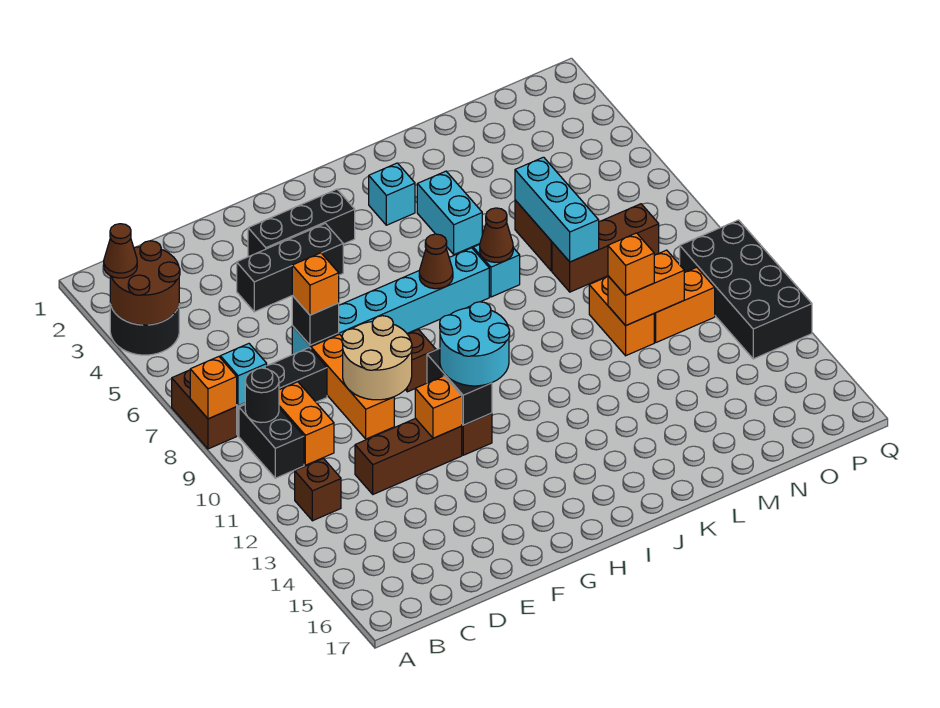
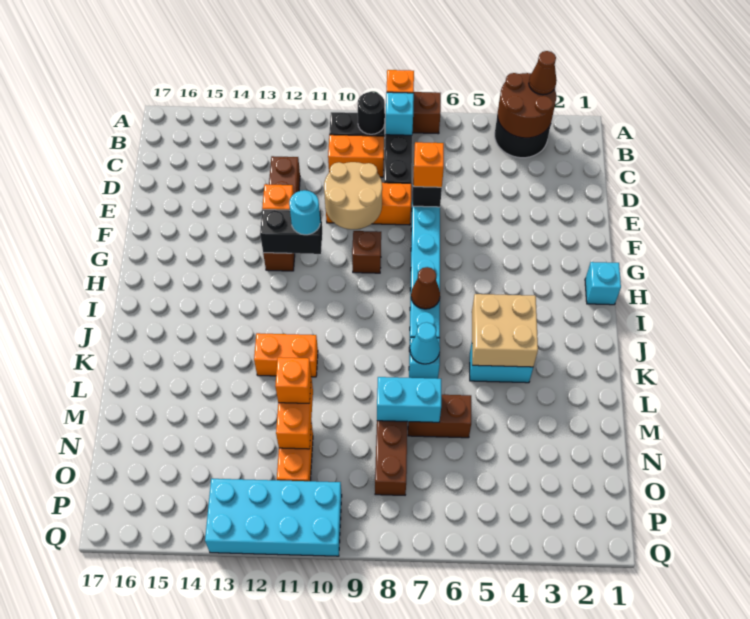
brown brick B12 level 1 -> none
black brick E4:G4 level 1 -> none
black brick F3:H3 level 1 -> none
cyan round brick G11:H12 level 3 -> cyan round brick G11 level 3
cyan brick J3 level 1 -> cyan brick H1 level 1
none -> tan brick J4:K5 level 2
brown cone K7 level 2 -> cyan cone K7 level 2
cyan brick M6:M8 level 2 -> cyan brick M7:M8 level 2
orange brick M10:M11 level 1 -> orange brick K11:K12 level 1
black brick P10:Q13 level 1 -> cyan brick P10:Q13 level 1

